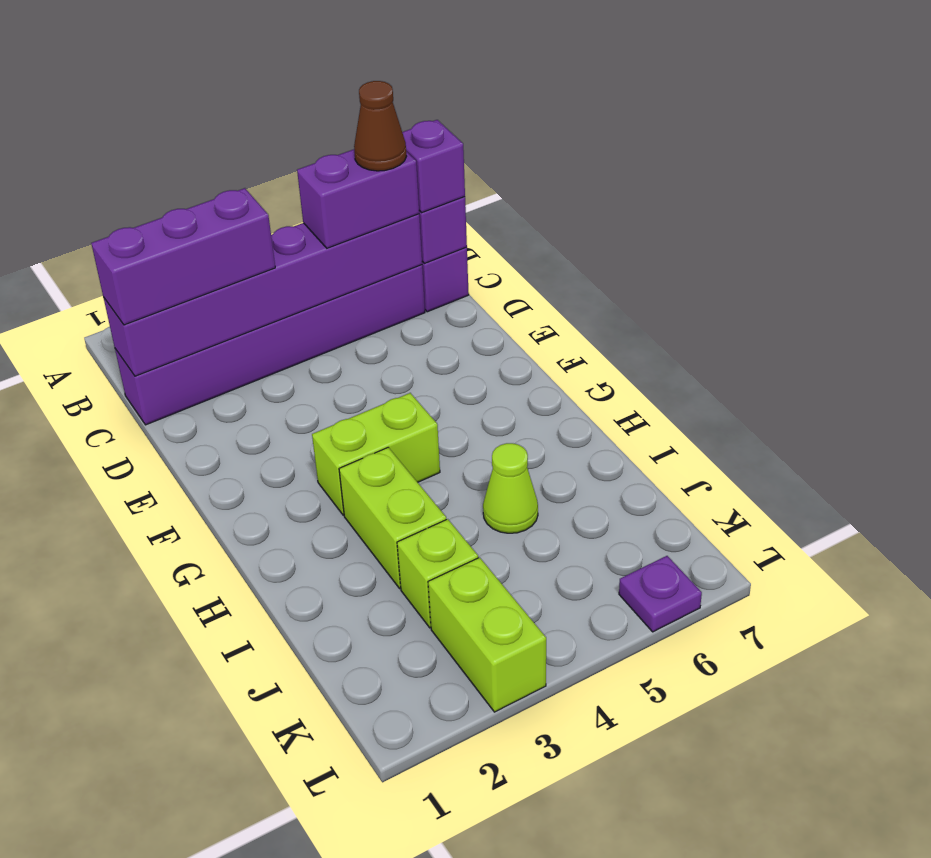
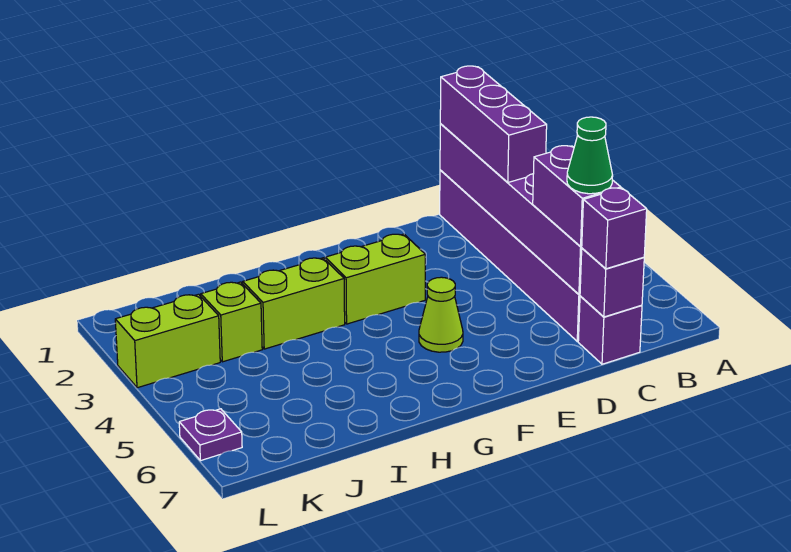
brown cone C6 level 4 -> green cone C6 level 4
lime brick G3:G4 level 1 -> lime brick F3:G3 level 1
lime cone I5 level 1 -> lime cone F5 level 1

